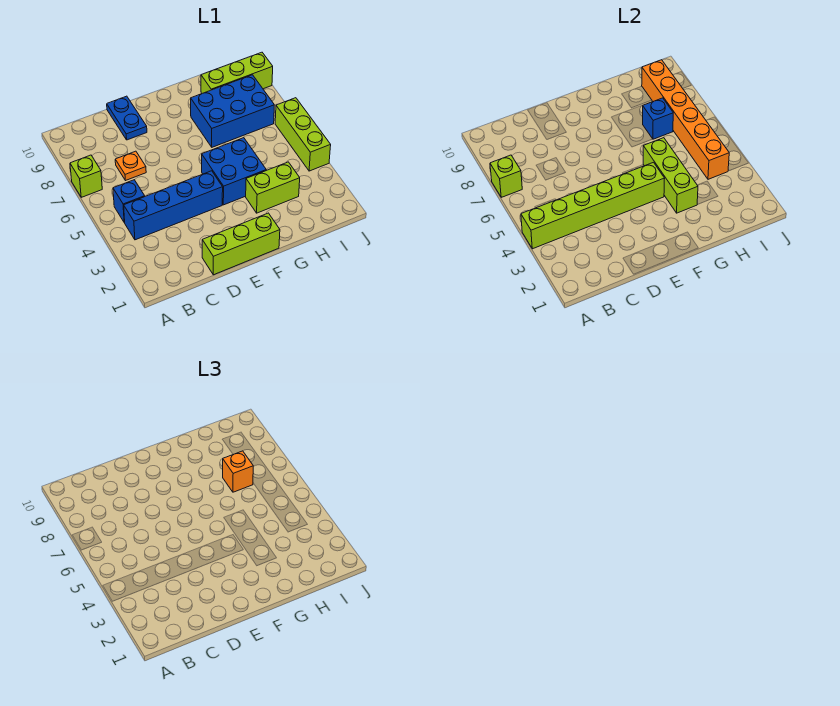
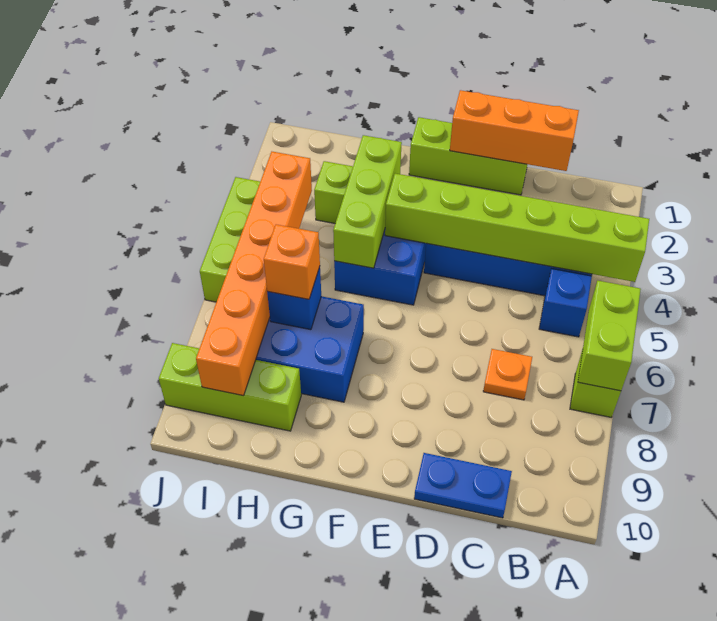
lime brick A7 level 2 -> lime brick A6:A7 level 2
none -> orange brick C1:E1 level 2
blue plate D9:D10 level 1 -> blue plate C10:D10 level 1

